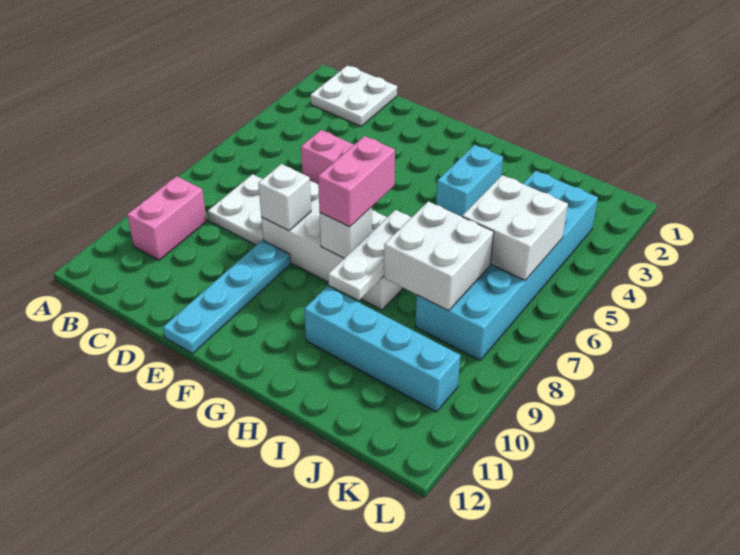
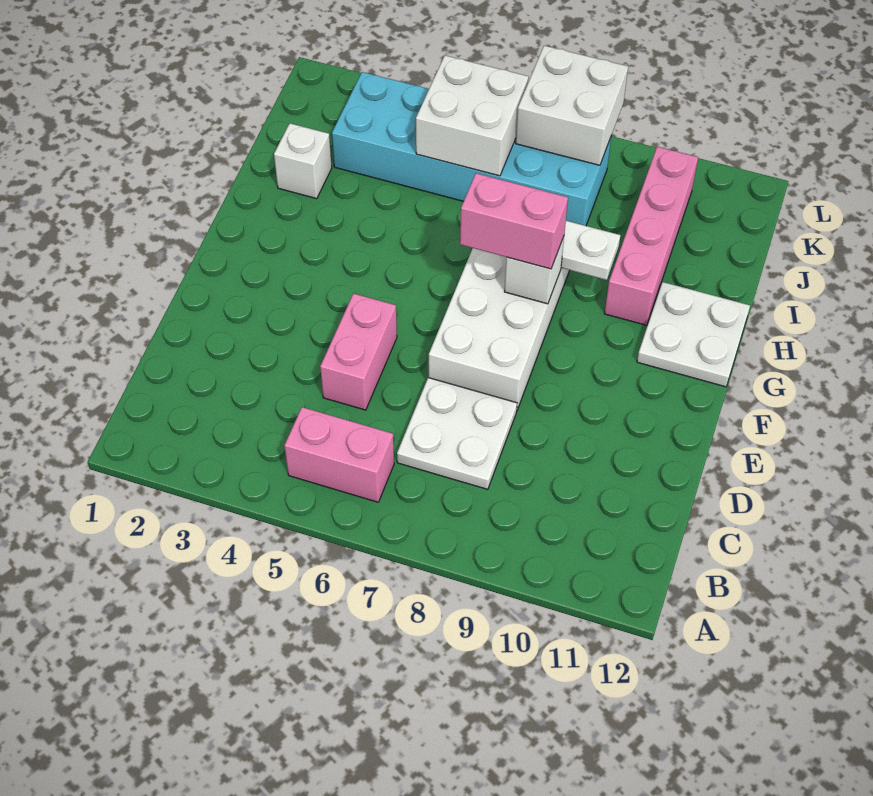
white plate B1:C2 level 1 -> white plate G11:H12 level 1
pink brick B9:B10 level 1 -> pink brick B5:B6 level 1
white brick E8 level 2 -> white brick I2 level 1
cyan plate E9:E12 level 1 -> none
cyan brick H3:H4 level 1 -> none
cyan brick H10:K10 level 1 -> pink brick H10:K10 level 1
white brick I7:J8 level 2 -> white brick K7:L8 level 2

